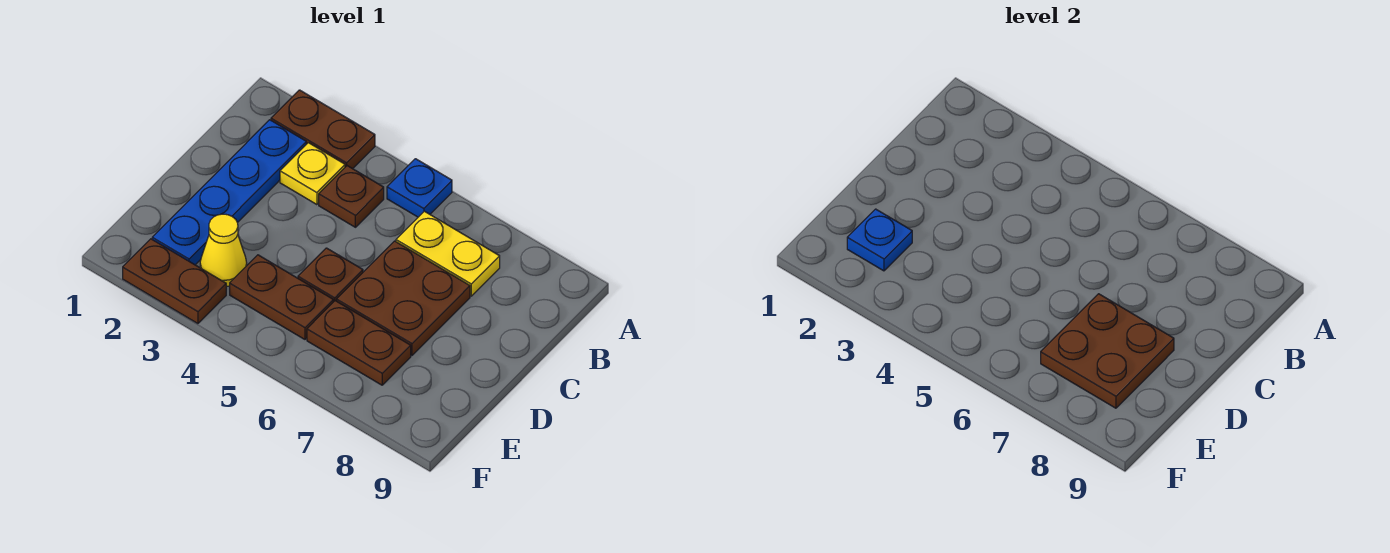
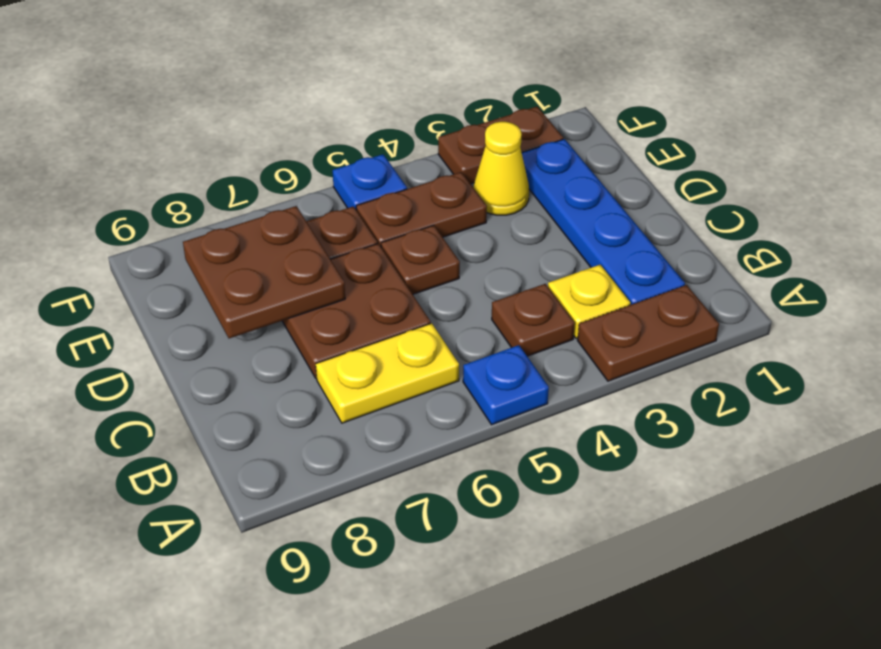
blue plate E2 level 2 -> blue plate F5 level 1

